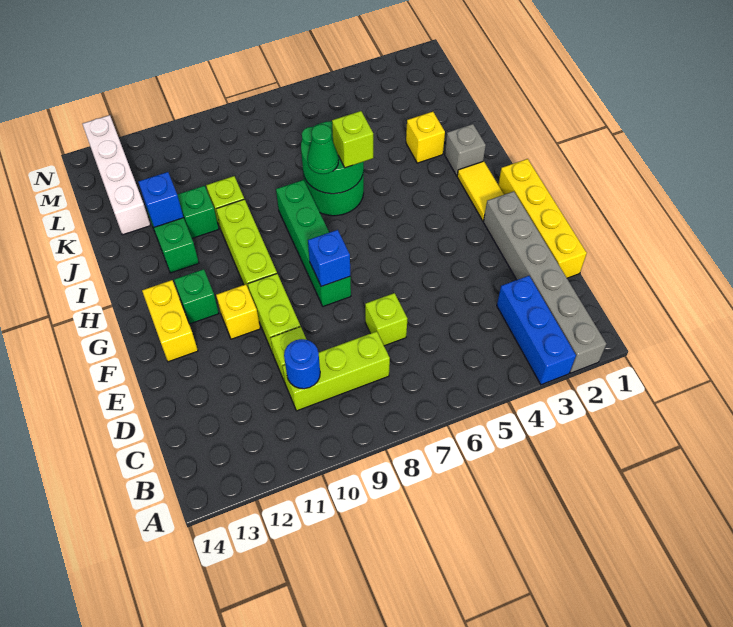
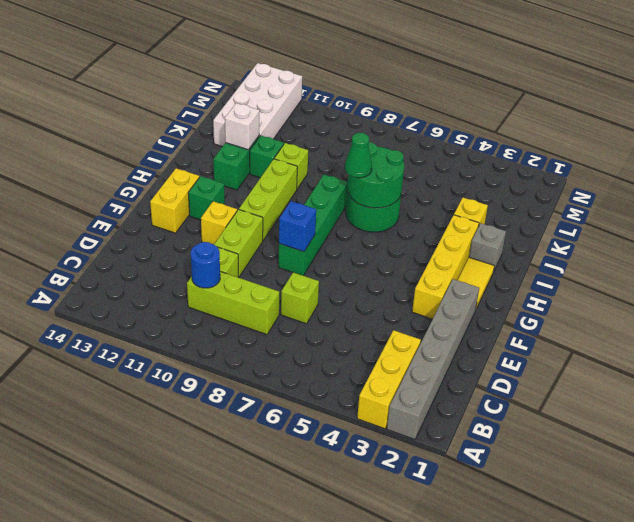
blue brick A3:C3 level 1 -> yellow brick A3:C3 level 1
yellow brick D1:G1 level 1 -> yellow brick F3:I3 level 1
lime brick I6 level 3 -> none
blue brick J12 level 2 -> white brick J12 level 2
white brick K13:N13 level 1 -> white brick K12:N13 level 1

